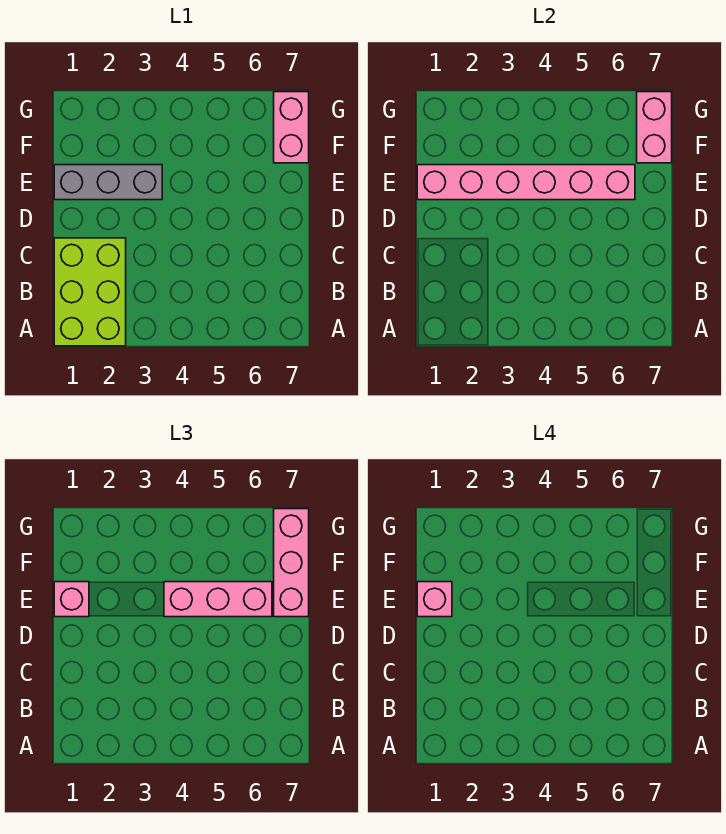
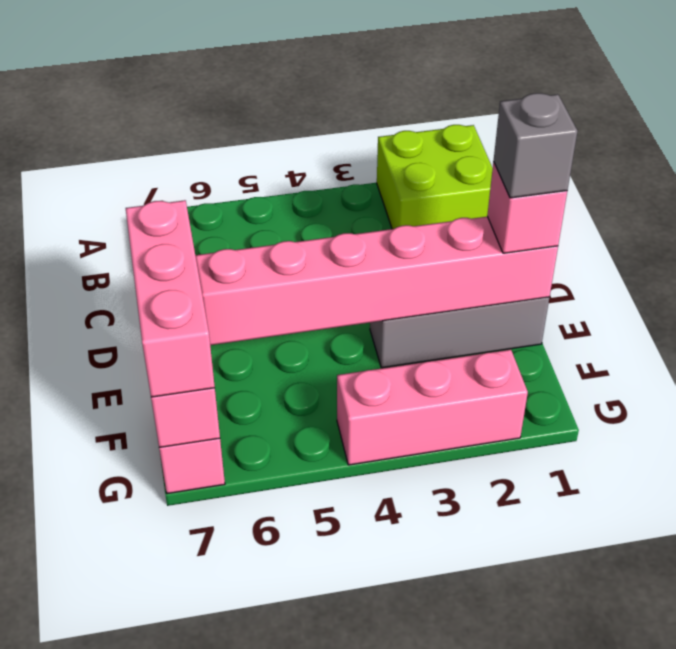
lime brick A1:C2 level 1 -> lime brick A1:B2 level 1
pink brick E1 level 4 -> grey brick E1 level 4
pink brick E4:E6 level 3 -> pink brick G2:G4 level 1

